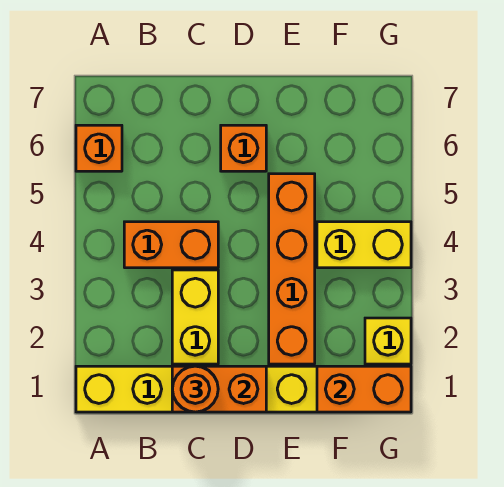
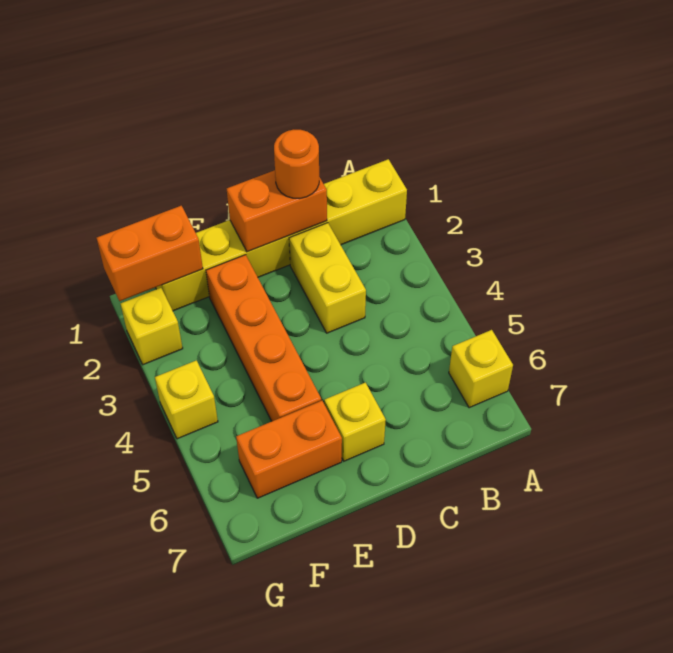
orange brick A6 level 1 -> yellow brick A6 level 1
orange brick B4:C4 level 1 -> orange brick E6:F6 level 1
orange brick D6 level 1 -> yellow brick D6 level 1
yellow brick F4:G4 level 1 -> yellow brick G4 level 1

